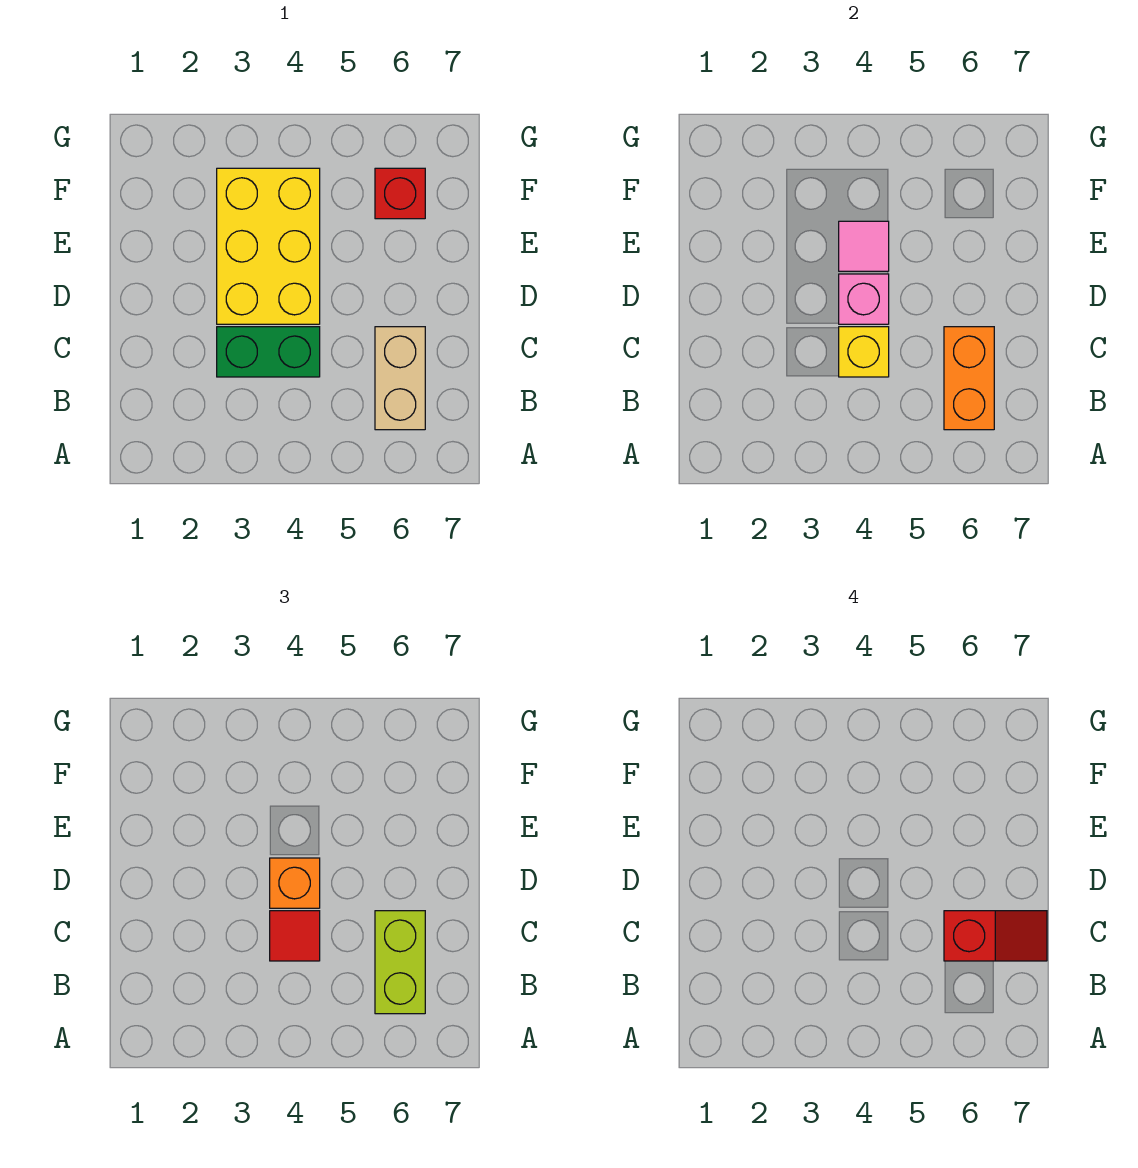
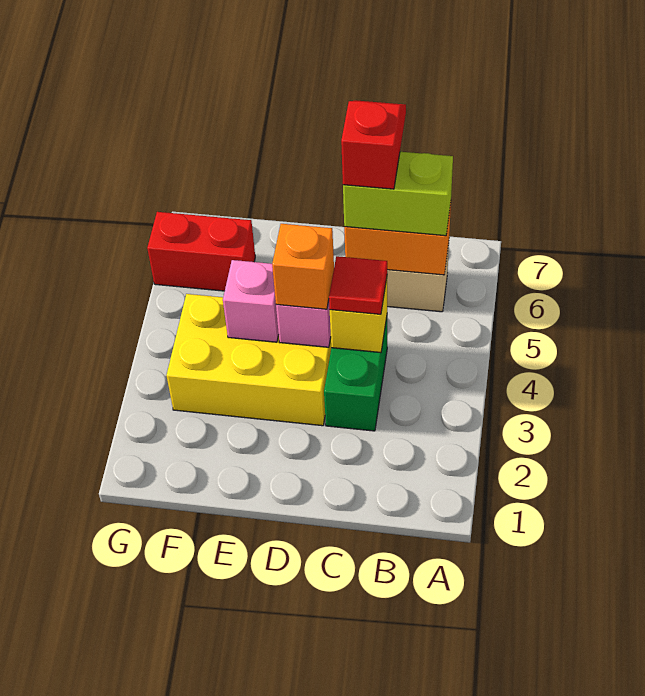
pink tile E4 level 2 -> pink brick E4 level 2
red brick F6 level 1 -> red brick F6:G6 level 1

